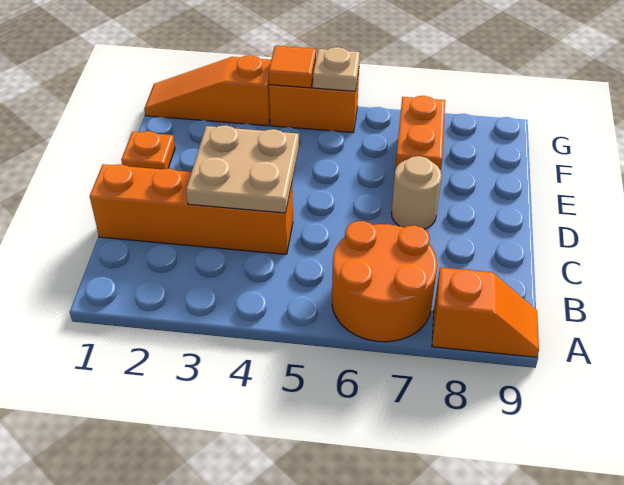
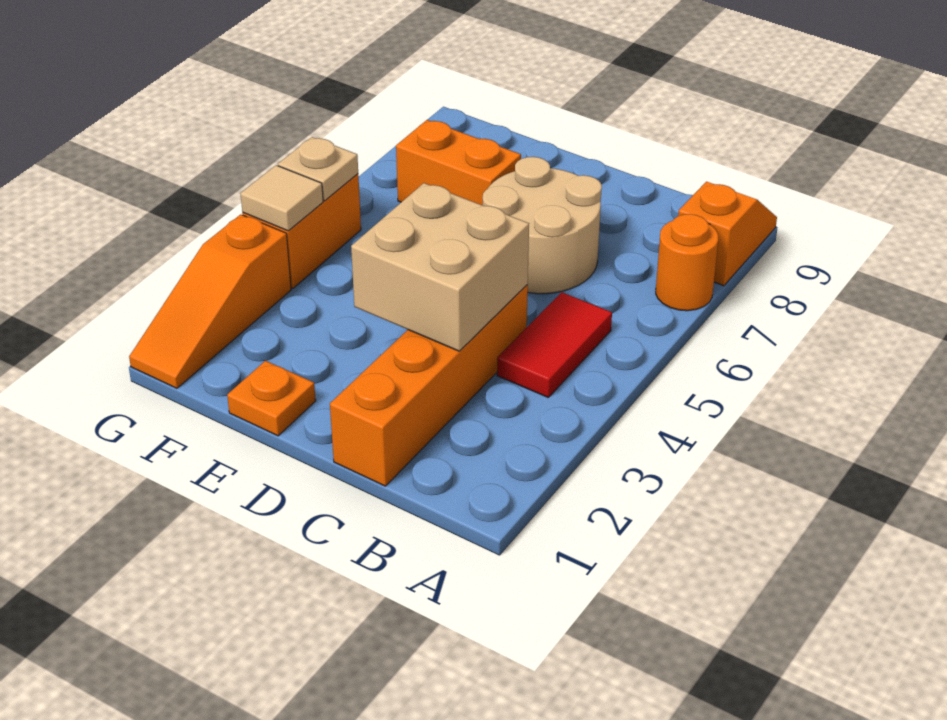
orange round brick A6:B7 level 1 -> orange round brick A7 level 1
none -> red tile B4:B5 level 1
tan plate C3:D4 level 2 -> tan brick C3:D4 level 2
tan round brick D7 level 1 -> tan round brick C6:D7 level 1
orange tile G4 level 2 -> tan tile G4 level 2

